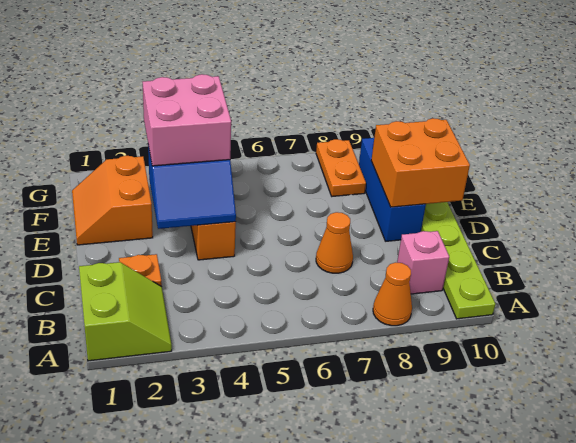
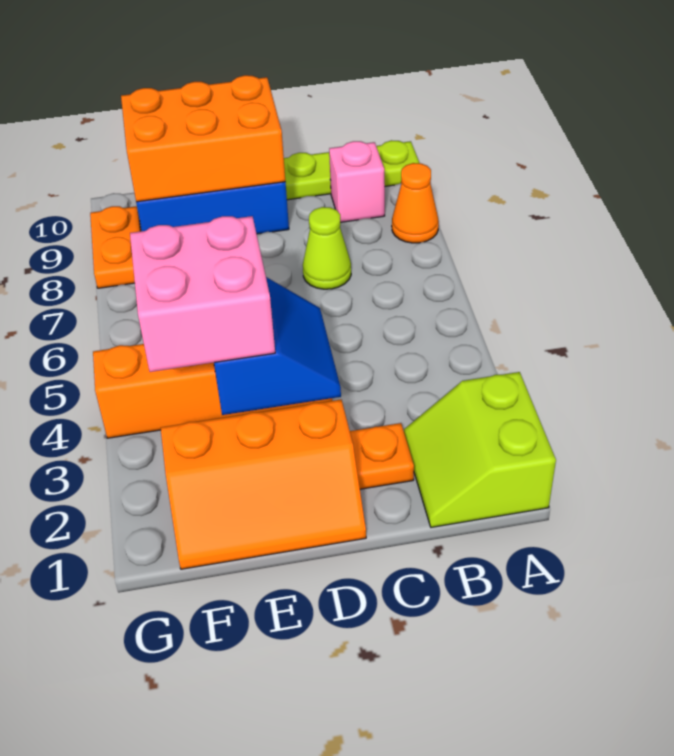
lime slope A1:B2 level 1 top 1 -> lime slope A1:B2 level 1 top A
orange cone C7 level 1 -> lime cone C7 level 1
orange brick D9:E10 level 2 -> orange brick D9:F10 level 2
orange slope E1:F2 level 1 top 2 -> orange slope D1:F2 level 1 top 2
orange plate F8:G8 level 1 -> orange plate G8:G9 level 1

